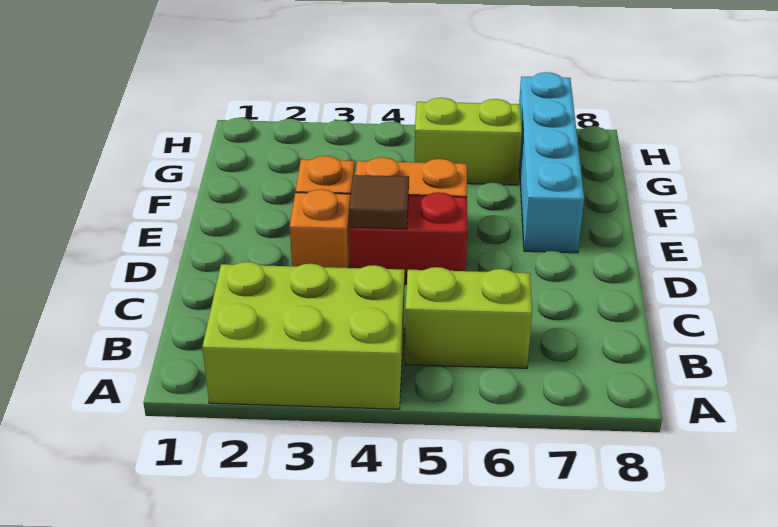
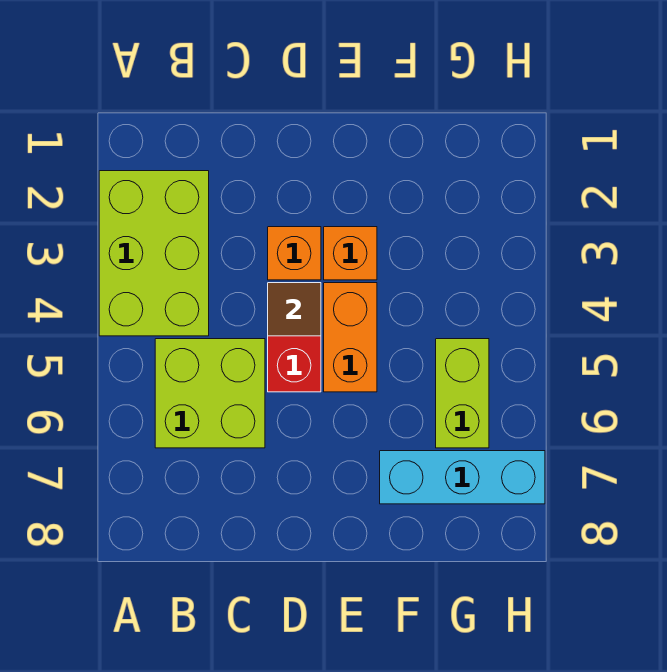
lime brick B5:B6 level 1 -> lime brick B5:C6 level 1
cyan brick E7:H7 level 1 -> cyan brick F7:H7 level 1

